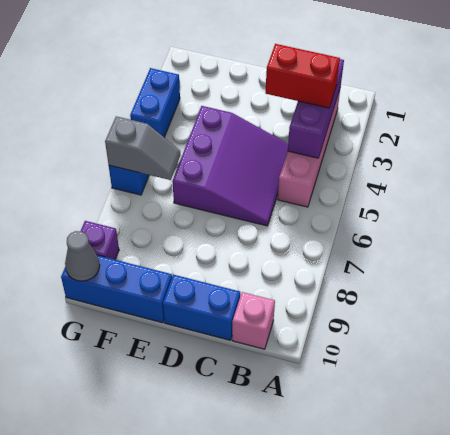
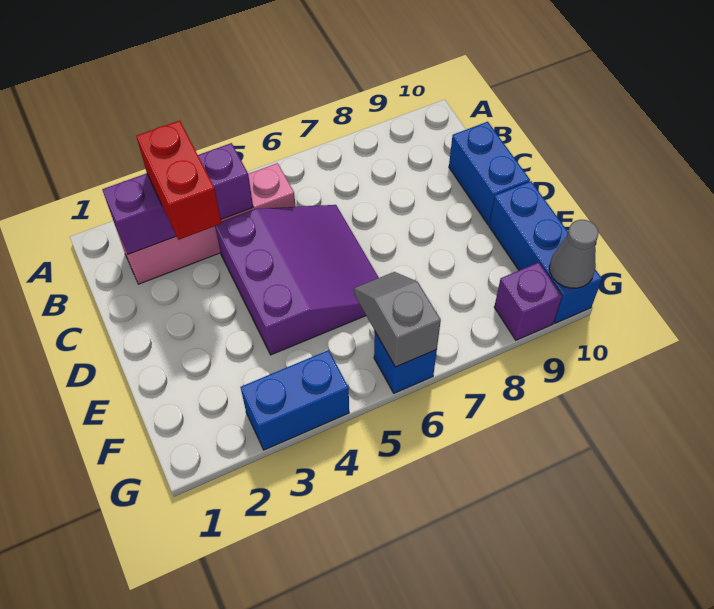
pink brick B10 level 1 -> none
purple slope C4:E6 level 1 top E -> purple slope C4:E6 level 1 top 4

